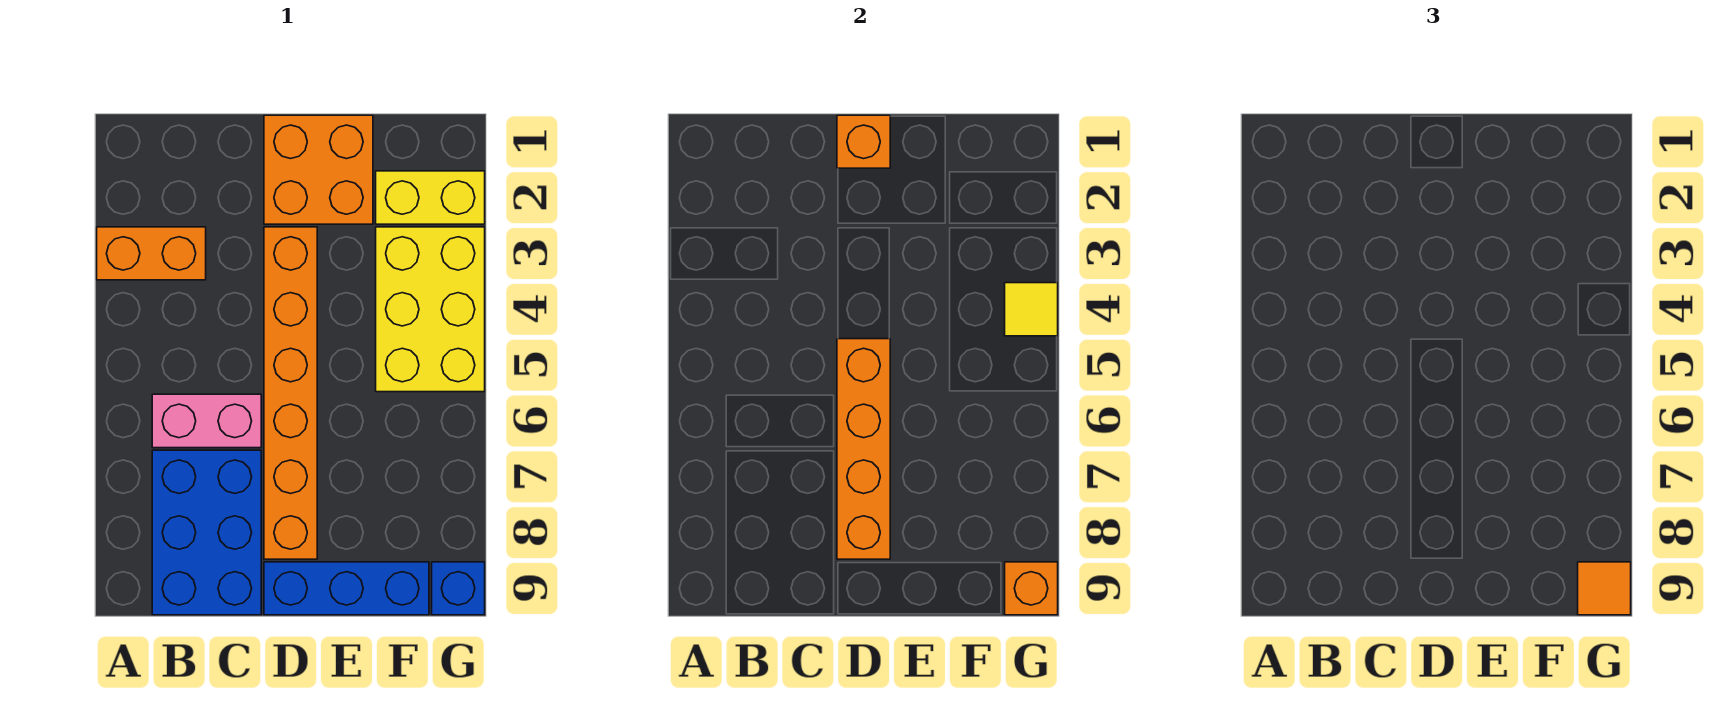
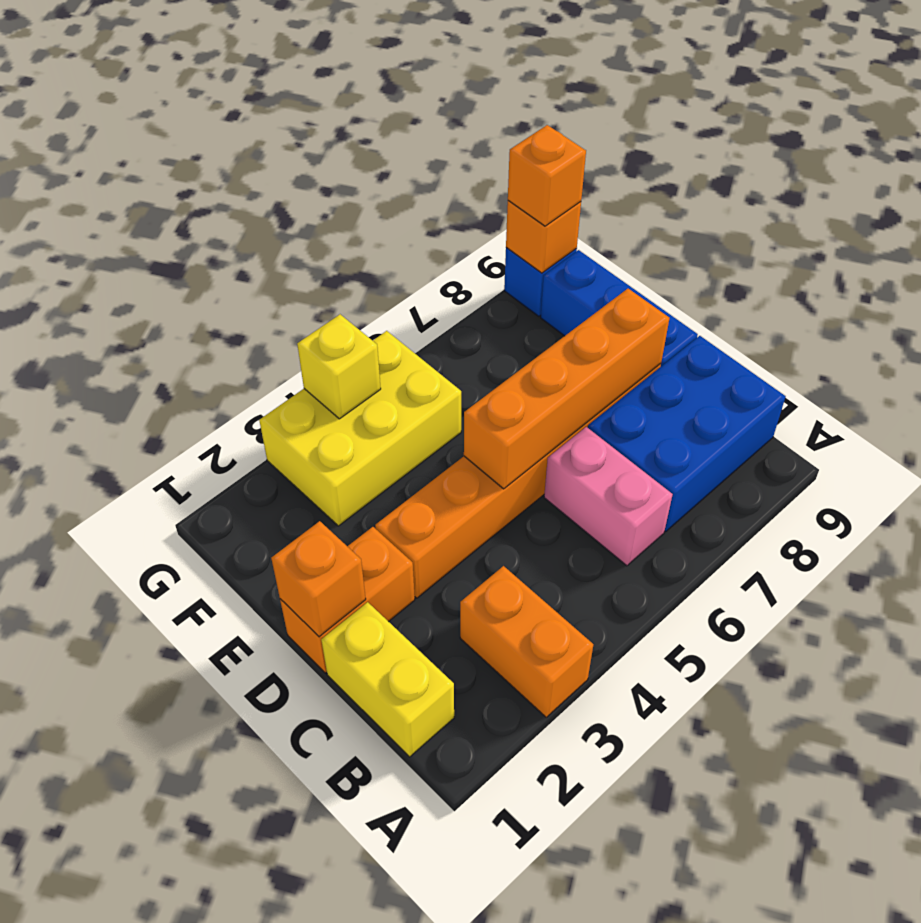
orange brick D1:E2 level 1 -> orange brick D1:D2 level 1
yellow brick F2:G2 level 1 -> yellow brick B1:C1 level 1
yellow tile G4 level 2 -> yellow brick G4 level 2
orange tile G9 level 3 -> orange brick G9 level 3

